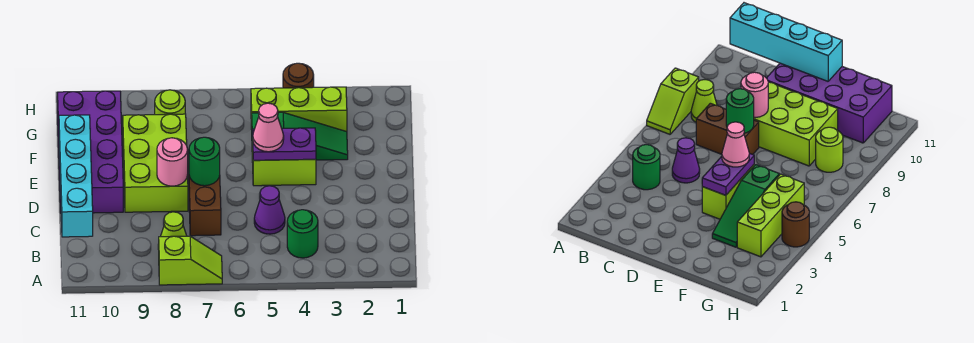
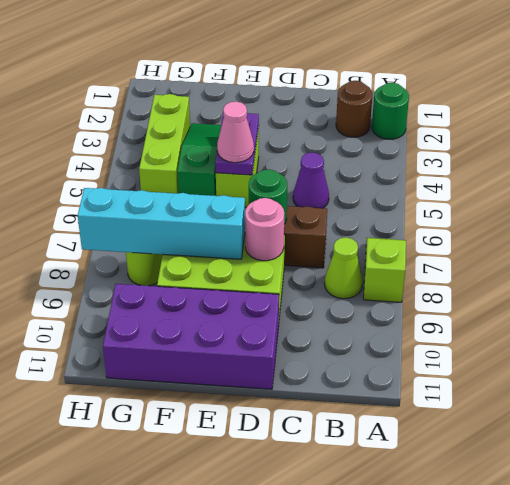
green round brick B4 level 1 -> green round brick A2 level 1
cyan brick B11:E11 level 2 -> cyan brick E8:H8 level 2
brown round brick H4 level 1 -> brown round brick B2 level 1

